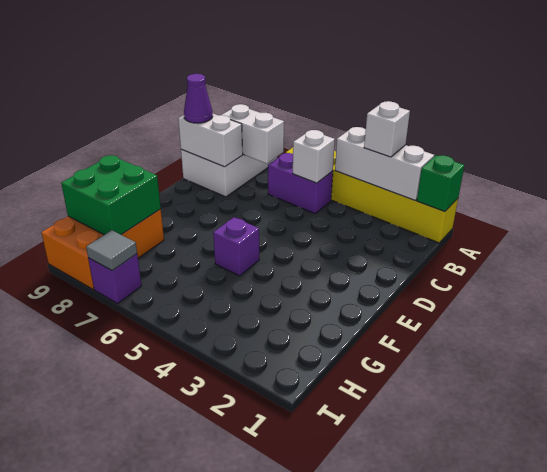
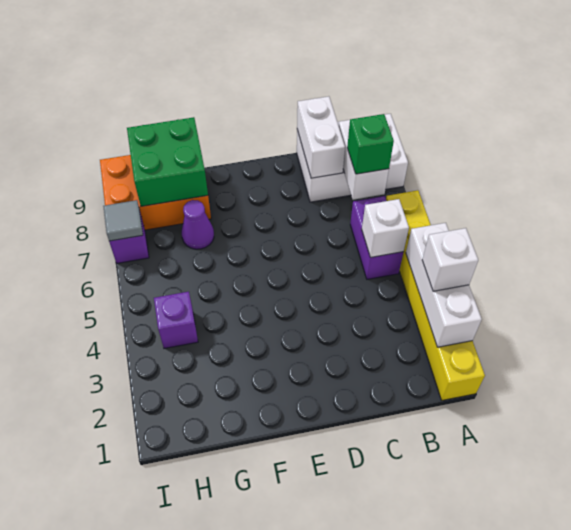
green brick A1 level 2 -> green brick B7 level 3
purple cone C9 level 3 -> purple cone G7 level 1
purple brick F5 level 1 -> purple brick H4 level 1

